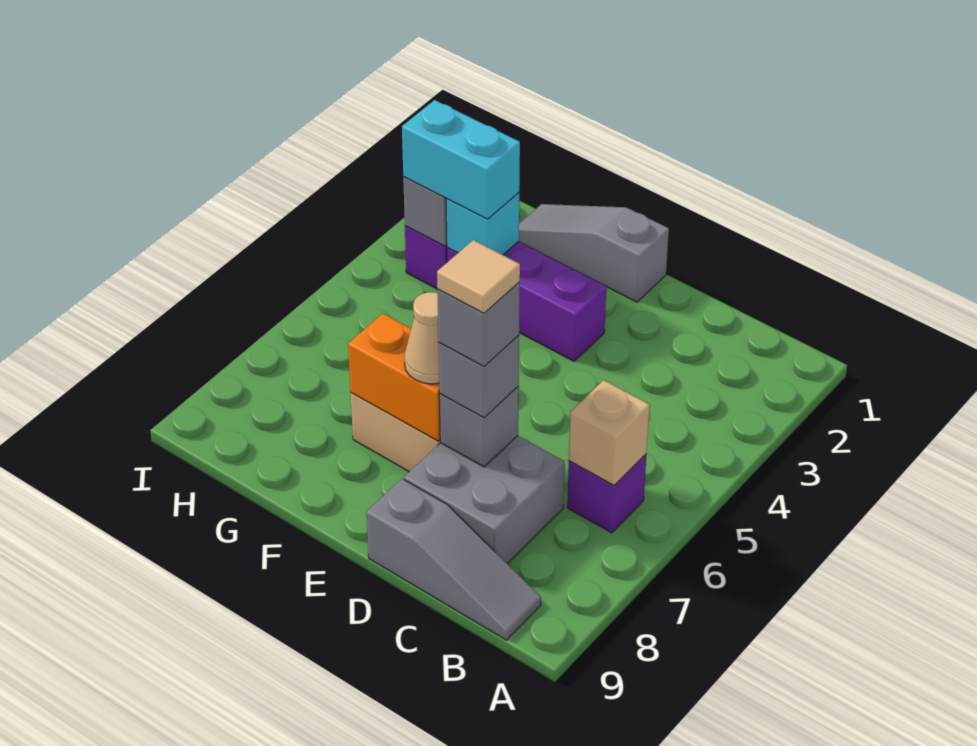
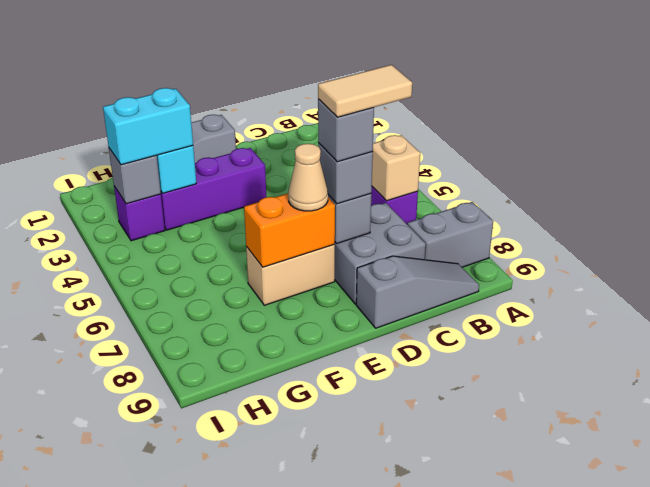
none -> grey brick A8:B8 level 1
tan tile D7 level 5 -> tan tile C7:D7 level 5

